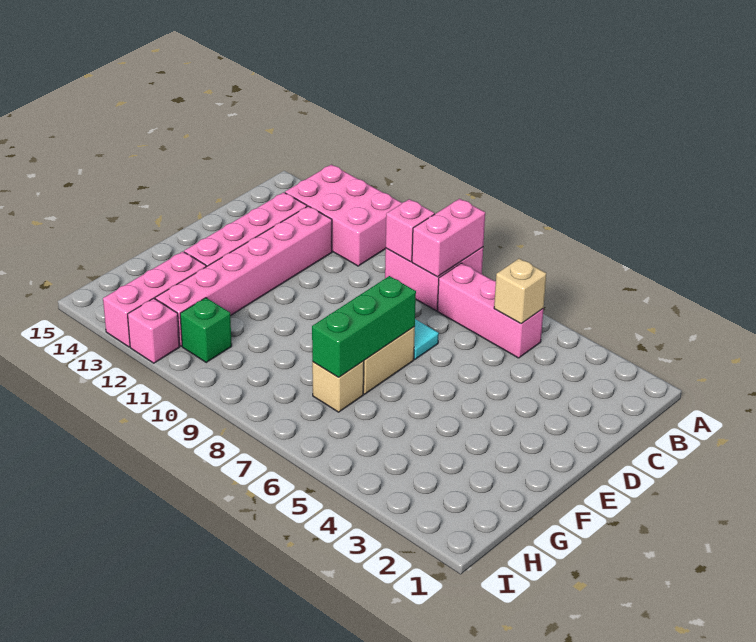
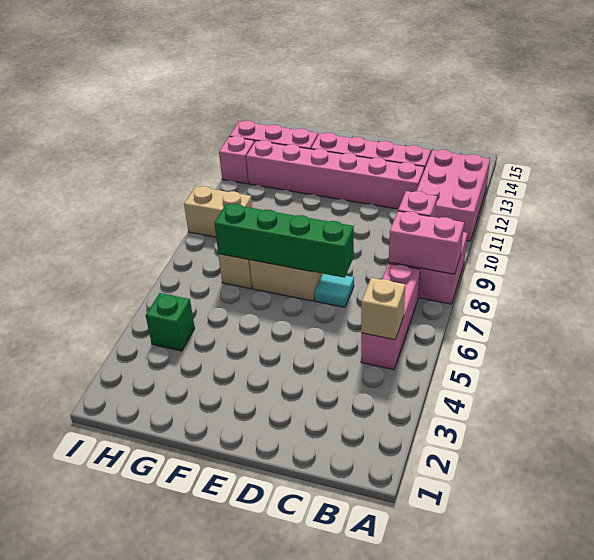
green brick E7:G7 level 2 -> green brick D7:G7 level 2
none -> tan brick H9:I9 level 1
green brick H11 level 1 -> green brick H4 level 1

